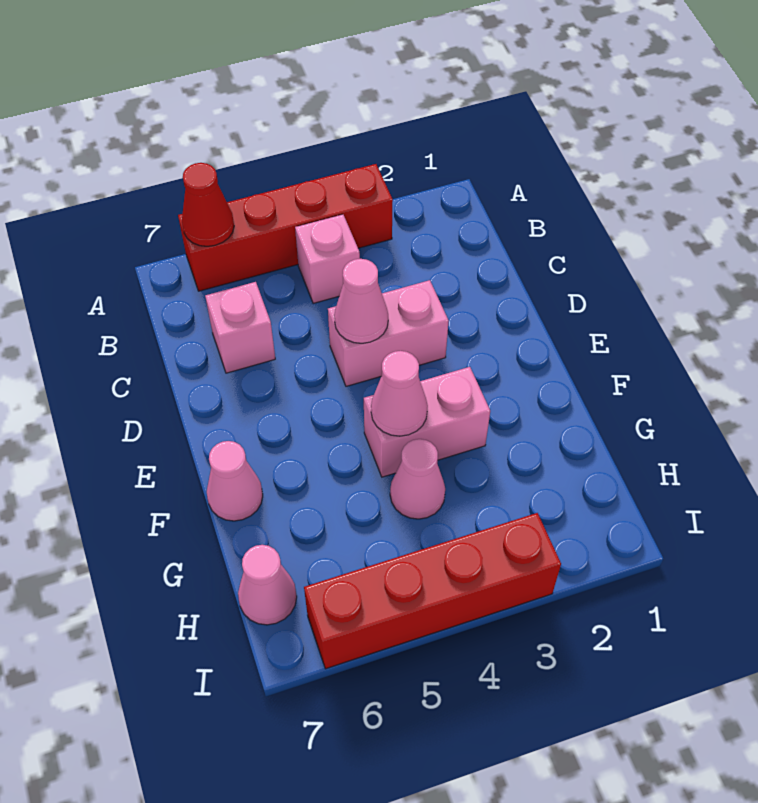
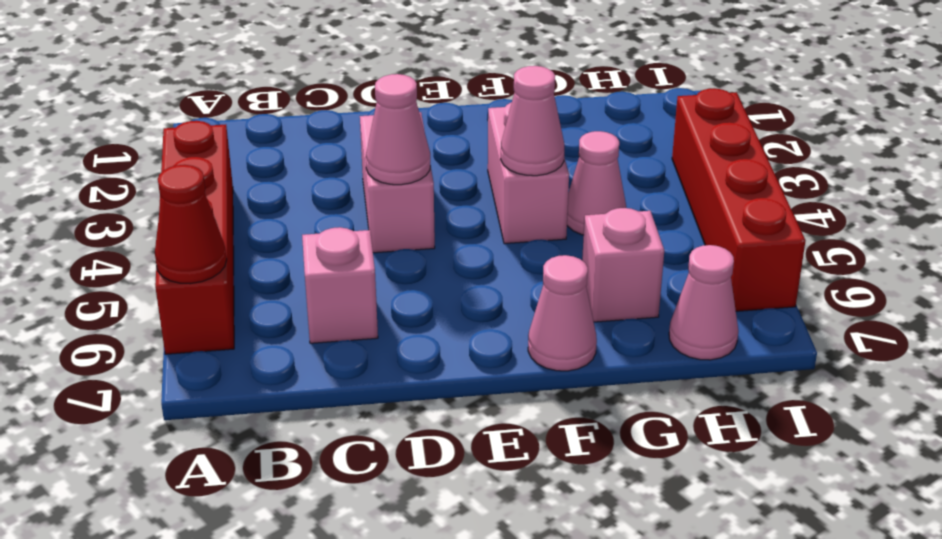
pink brick B4 level 1 -> pink brick G6 level 1

